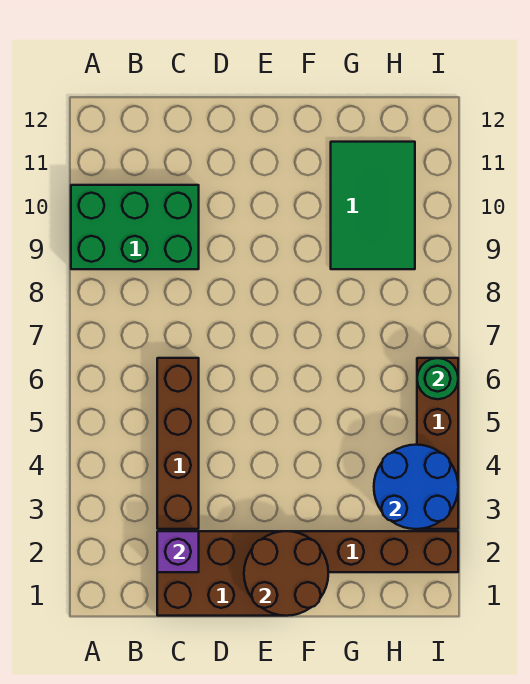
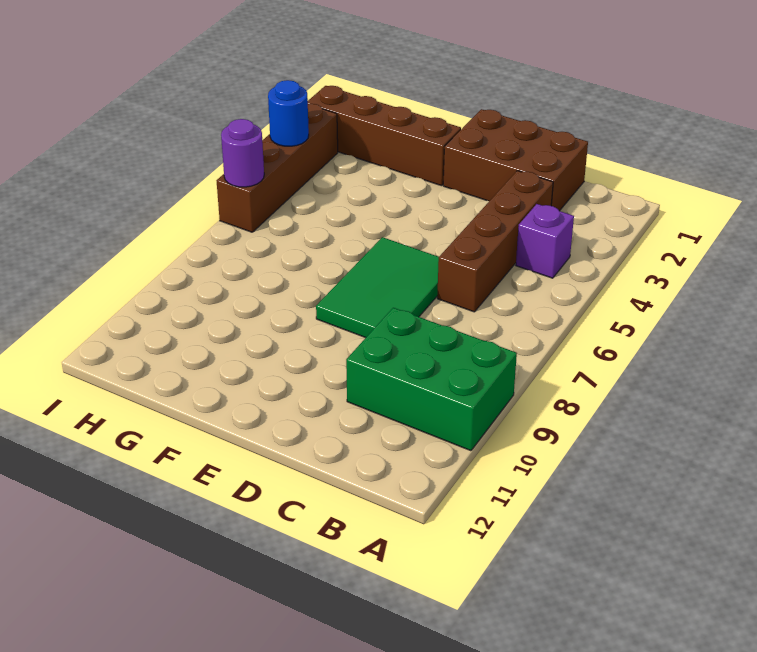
purple brick C2 level 2 -> purple brick B4 level 1
brown round brick E1:F2 level 2 -> none
green tile G9:H11 level 1 -> green tile D6:E8 level 1
blue round brick H3:I4 level 2 -> blue round brick I4 level 2
green round brick I6 level 2 -> purple round brick I6 level 2

